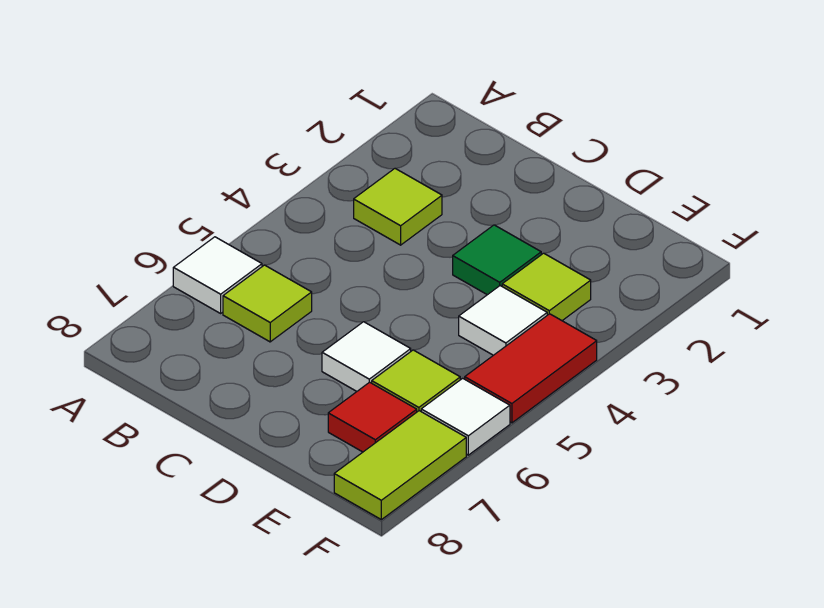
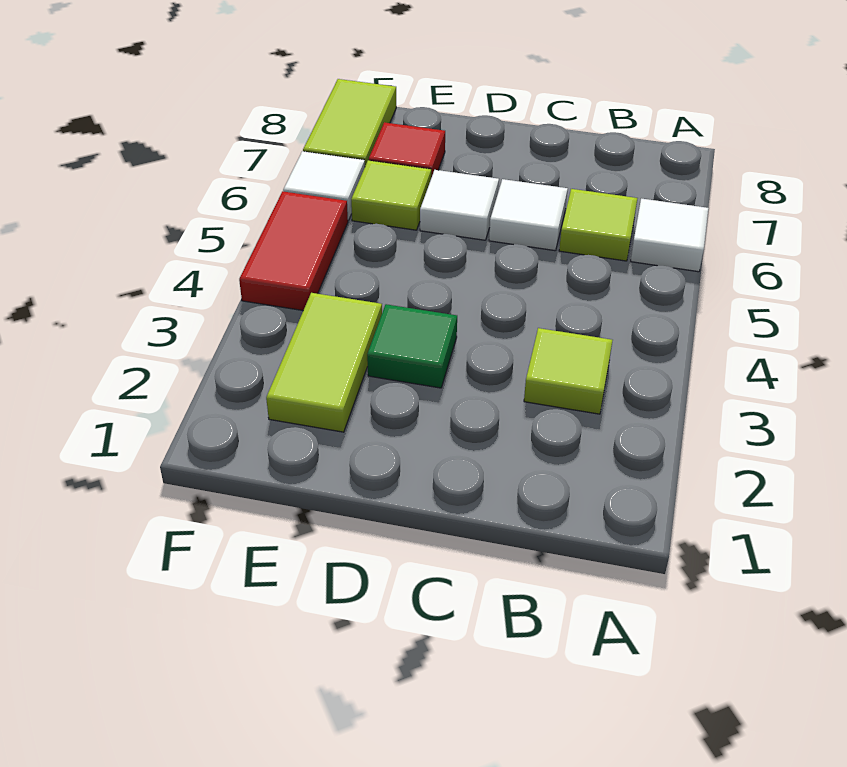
lime tile E3 level 1 -> lime tile E2:E3 level 1
white tile E4 level 1 -> white tile C6 level 1

